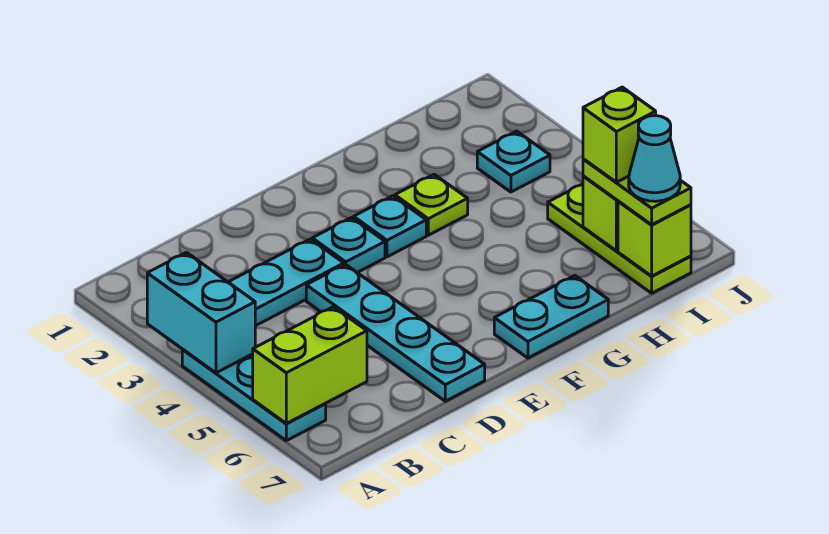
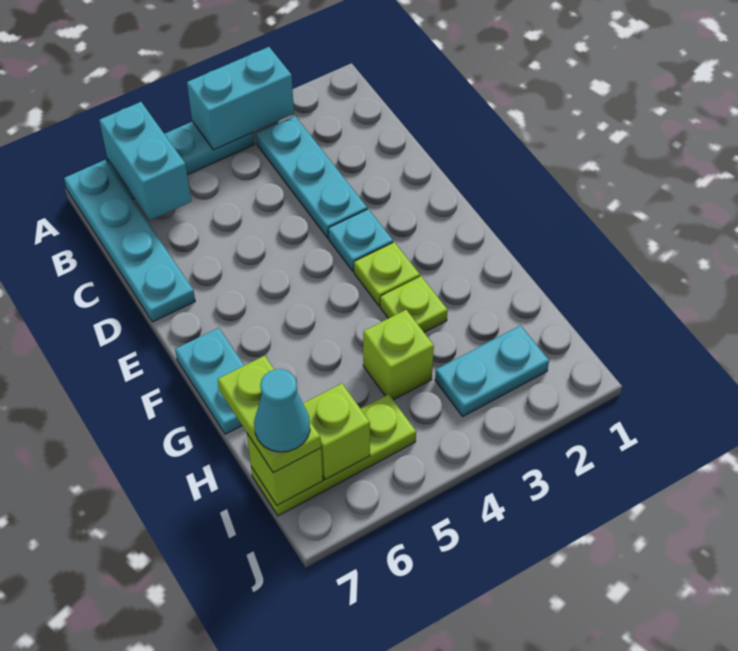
lime brick A6:B6 level 2 -> cyan brick A6:B6 level 2
cyan plate D4:D7 level 1 -> cyan plate A7:D7 level 1
cyan plate F3 level 1 -> lime plate F3 level 1
cyan plate I3 level 1 -> cyan plate I2:I3 level 1
lime plate I6:I7 level 3 -> lime plate H7:I7 level 3
lime brick I6 level 4 -> lime brick H4 level 1

